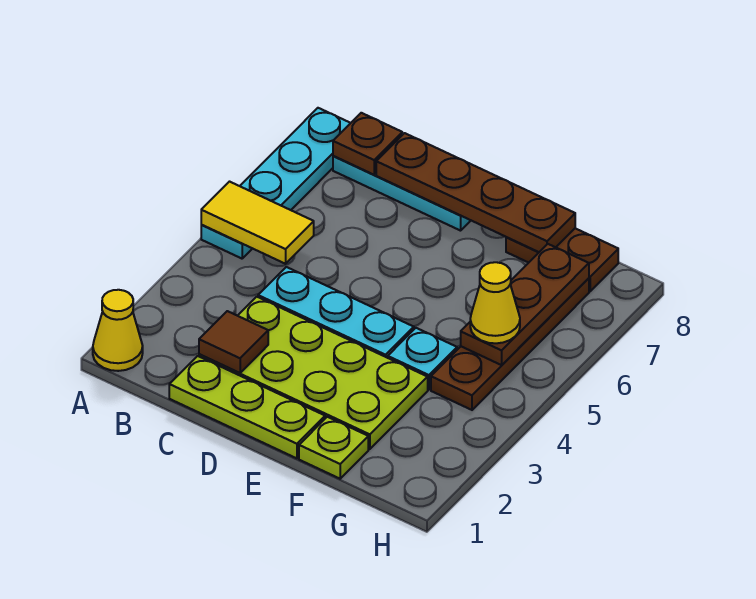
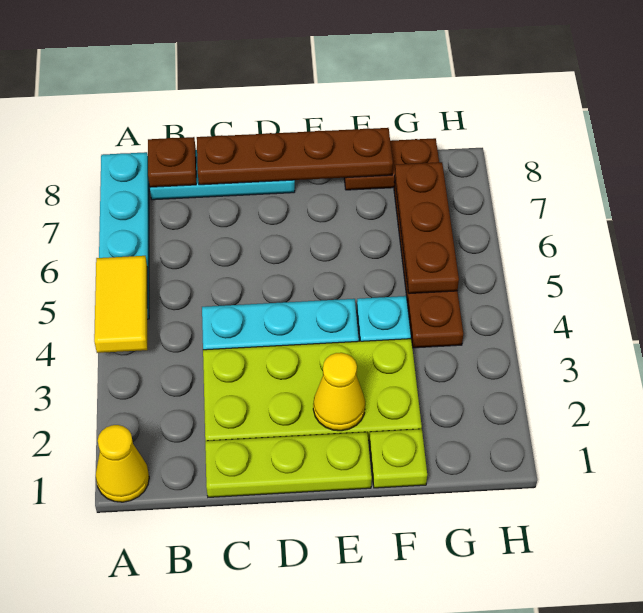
yellow tile A5:B5 level 2 -> yellow tile A4:A5 level 2
brown tile C2 level 2 -> none
yellow cone G5 level 3 -> yellow cone E2 level 2

